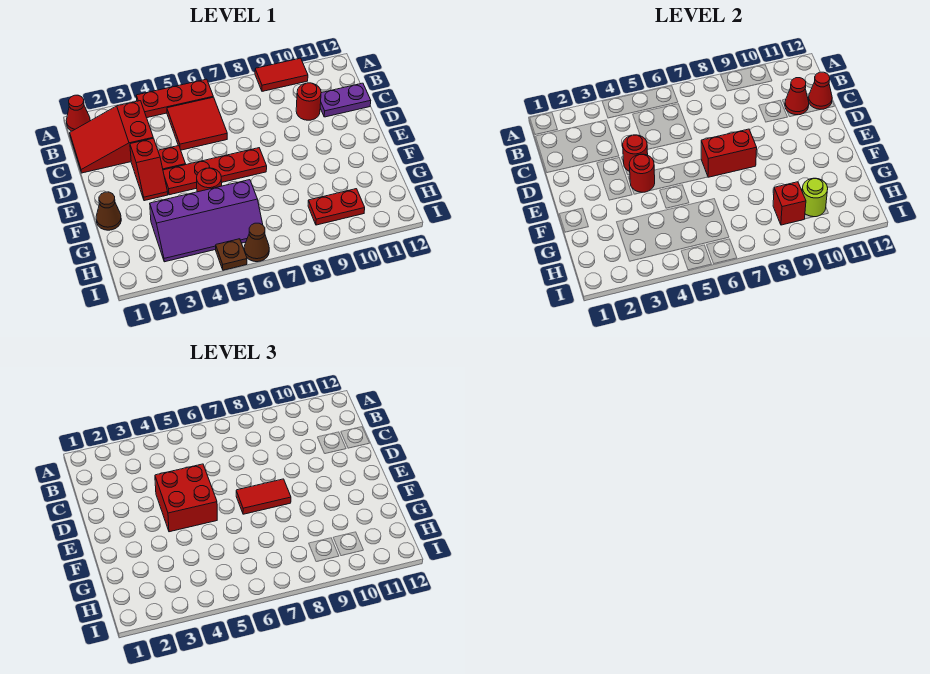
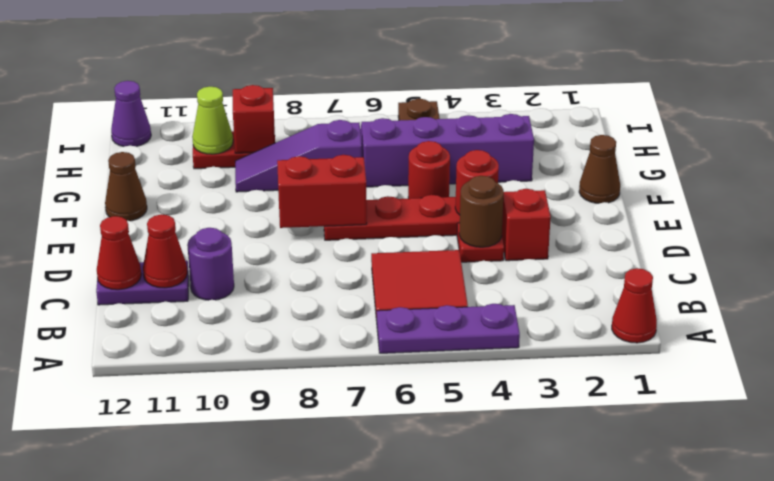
red plate A4:A6 level 1 -> purple plate A4:A6 level 1
red tile A9:A10 level 1 -> none
red slope B1:C3 level 1 top 3 -> none
red round brick C10 level 1 -> purple round brick C10 level 1
red round brick D4 level 2 -> brown round brick D4 level 2
red brick D4:E5 level 3 -> none
red tile E7:E8 level 3 -> none
none -> purple slope G7:G9 level 1 top 7
lime round brick H10 level 2 -> lime cone H10 level 2
brown cone I6 level 1 -> brown cone F12 level 1
none -> purple cone I12 level 1

